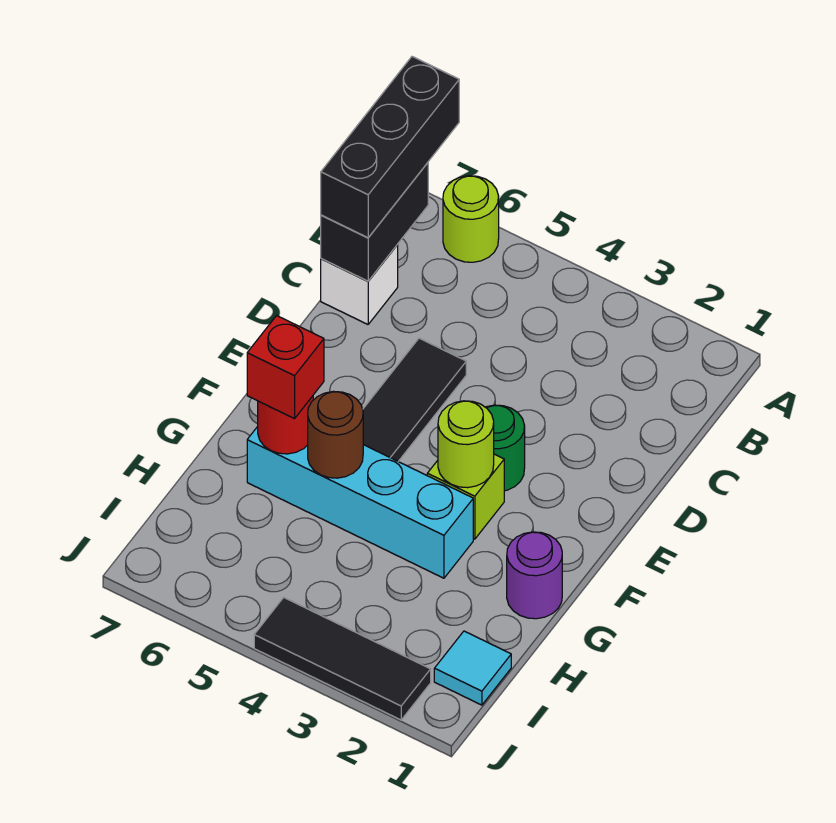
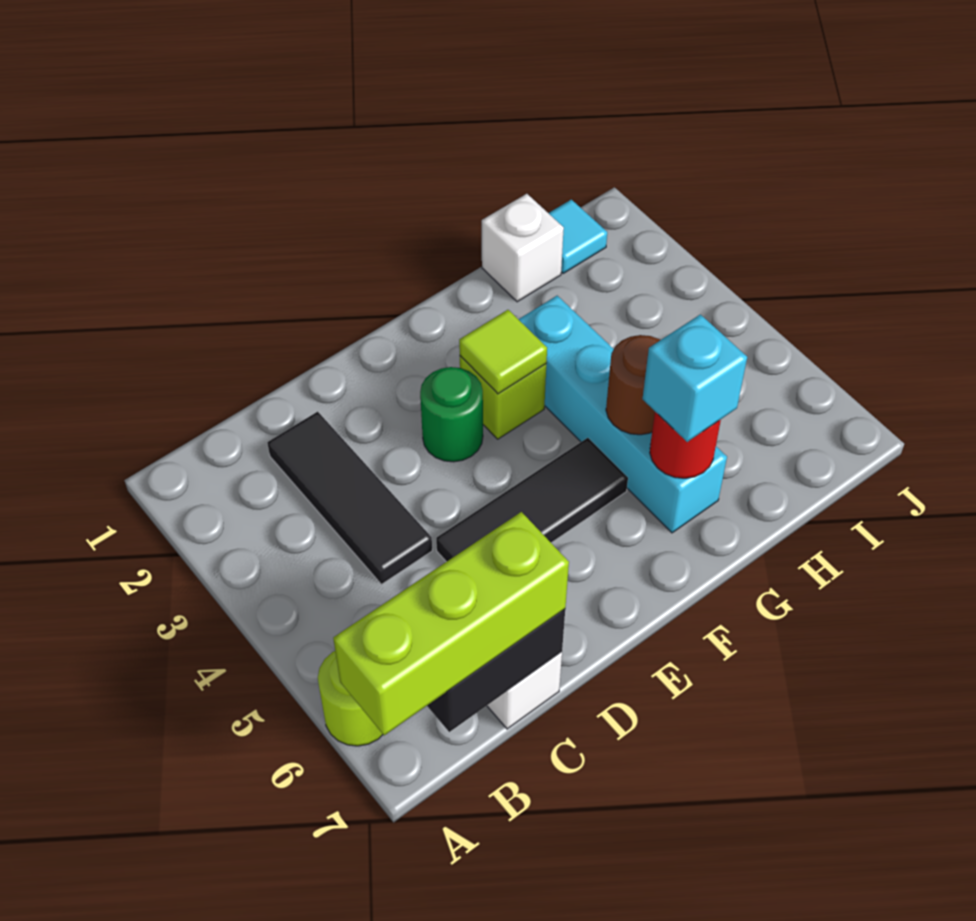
black brick A7:C7 level 3 -> lime brick A7:C7 level 3
lime round brick F3 level 2 -> lime tile F3 level 2
purple round brick G1 level 1 -> none
red brick G6 level 3 -> cyan brick G6 level 3
none -> white brick H1 level 1
black tile J2:J4 level 1 -> black tile C2:C4 level 1

